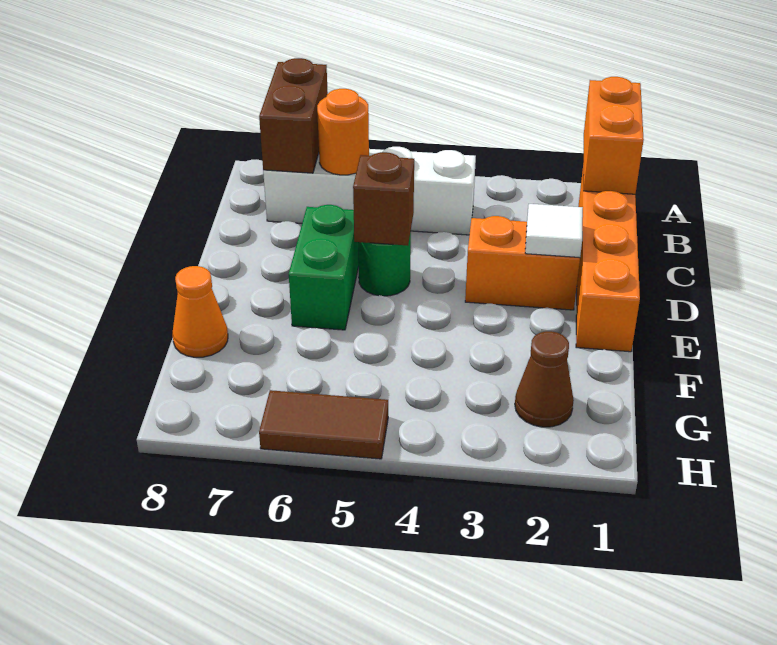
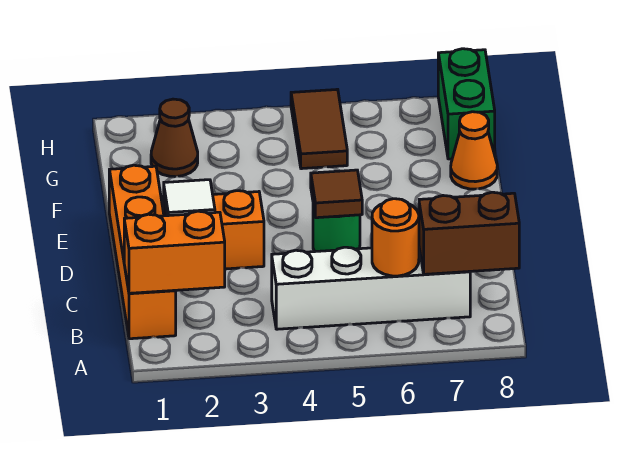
orange brick A1:B1 level 2 -> orange brick B1:B2 level 2
brown brick A7:B7 level 2 -> brown brick B7:B8 level 2
brown brick D5 level 2 -> brown tile D5 level 2
green brick D6:E6 level 1 -> green brick G8:H8 level 1
brown tile H5:H6 level 1 -> brown tile G5:H5 level 1

